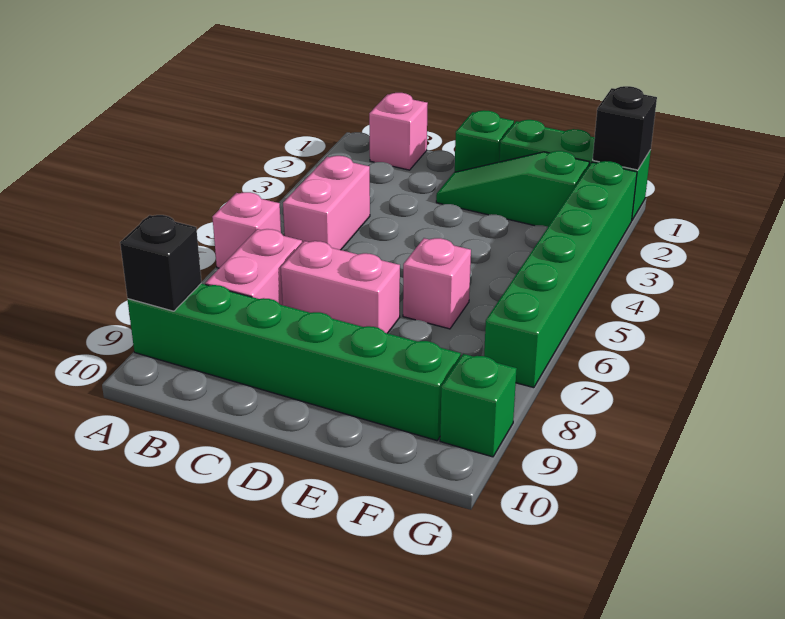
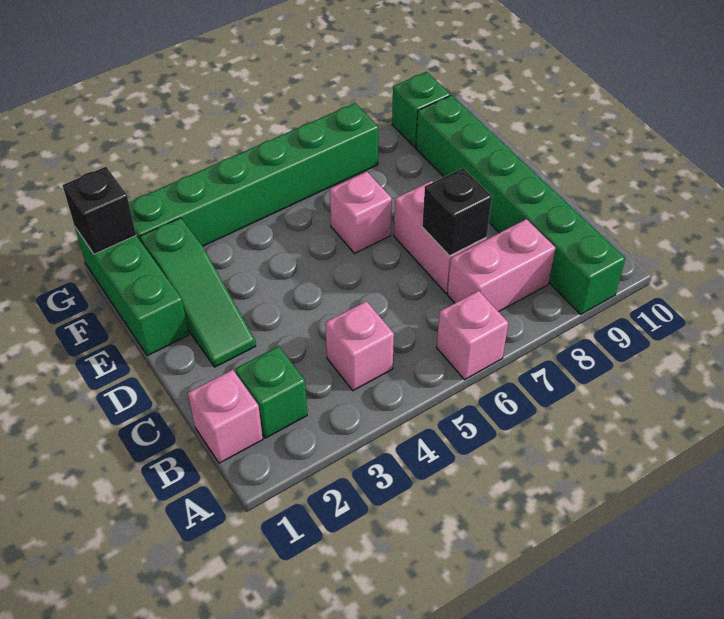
black brick A9 level 2 -> black brick C7 level 2
pink brick B4:B5 level 1 -> pink brick B4 level 1
green brick D1 level 1 -> green brick B2 level 1

